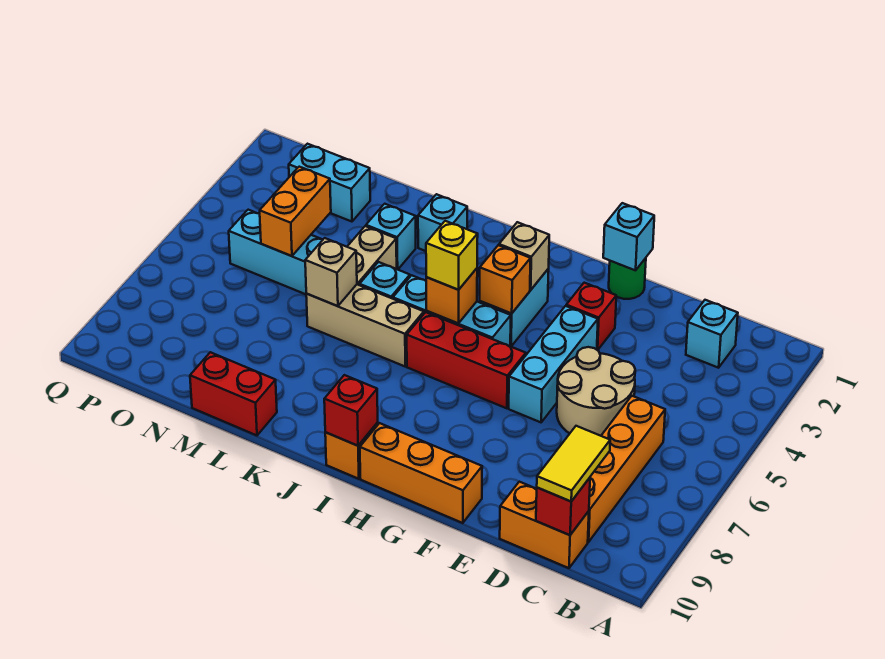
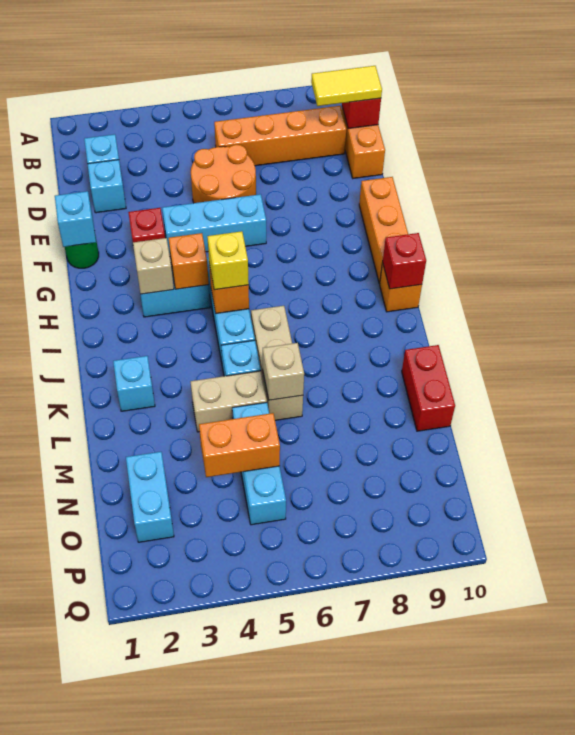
tan round brick D5:E6 level 1 -> orange round brick D5:E6 level 1
red brick G6:I6 level 1 -> none
cyan brick L3 level 1 -> cyan brick D2 level 1

